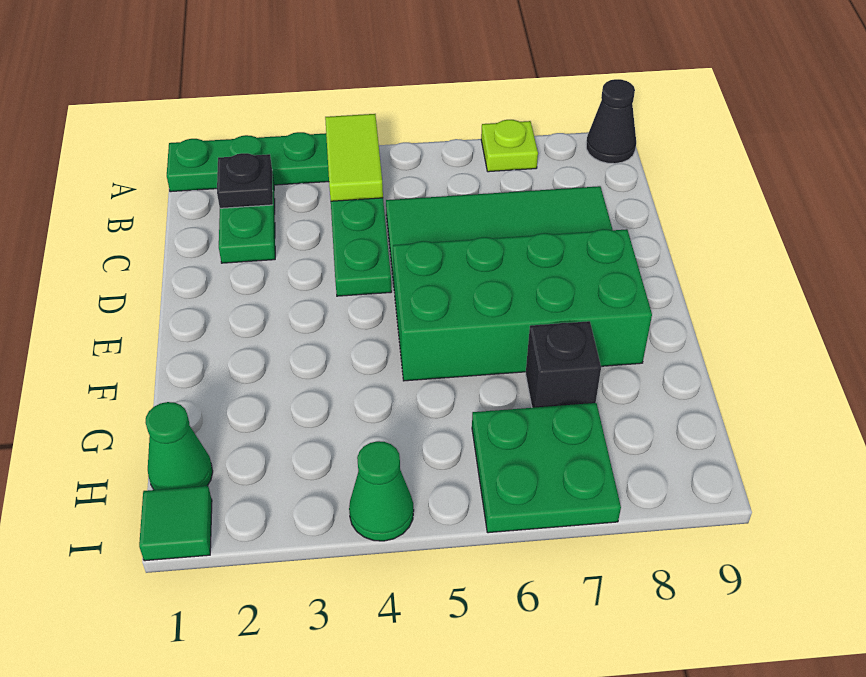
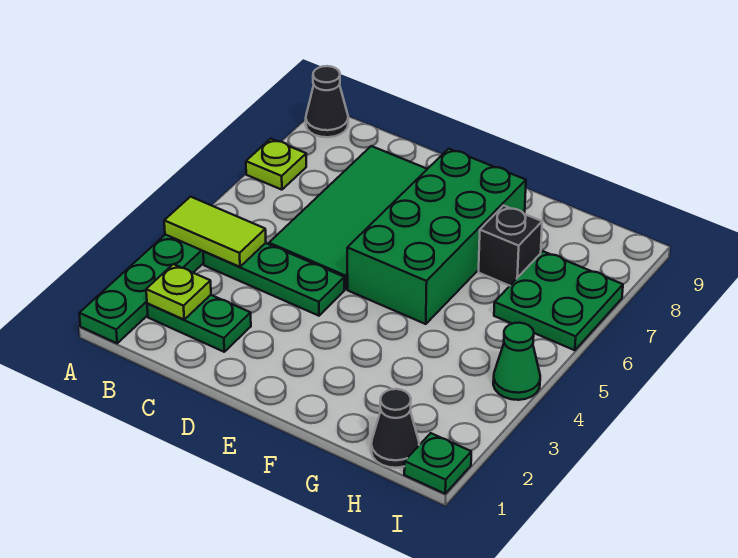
black plate B2 level 2 -> lime plate B2 level 2
green cone H1 level 1 -> black cone H1 level 1
green tile I1 level 1 -> green plate I1 level 1

